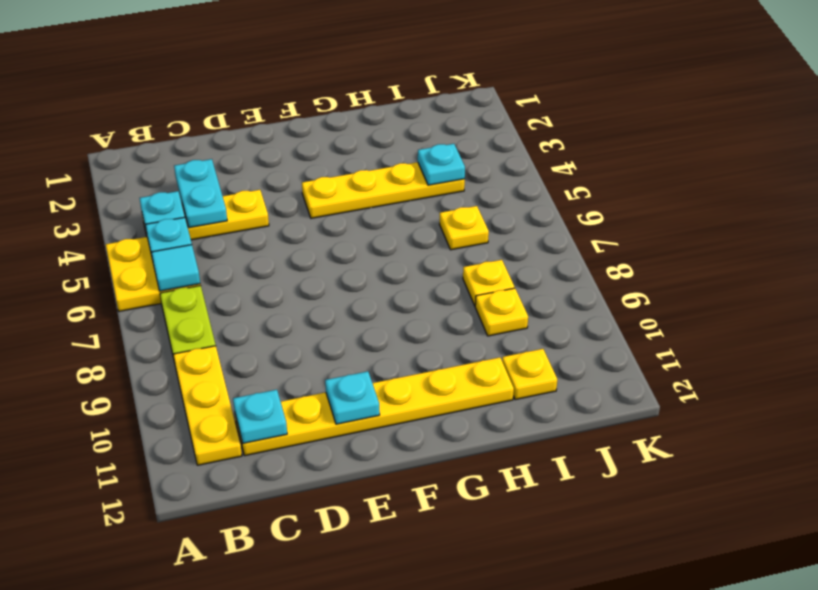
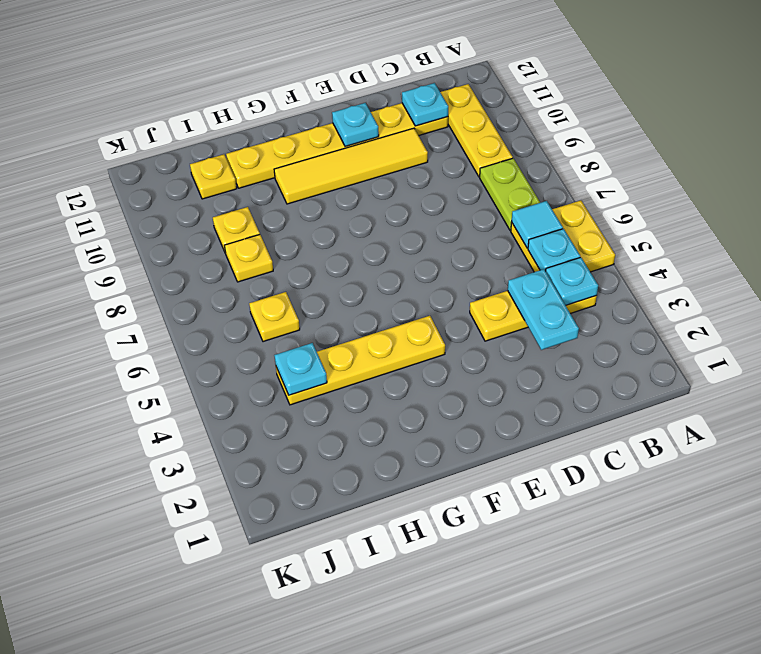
none -> yellow tile D10:G10 level 1

